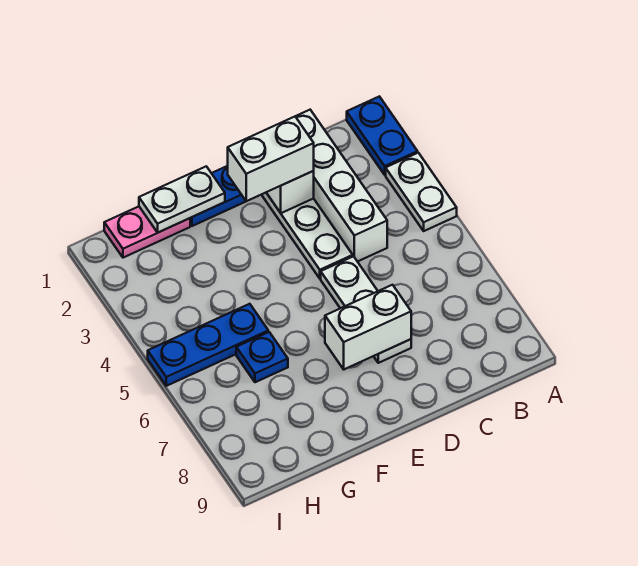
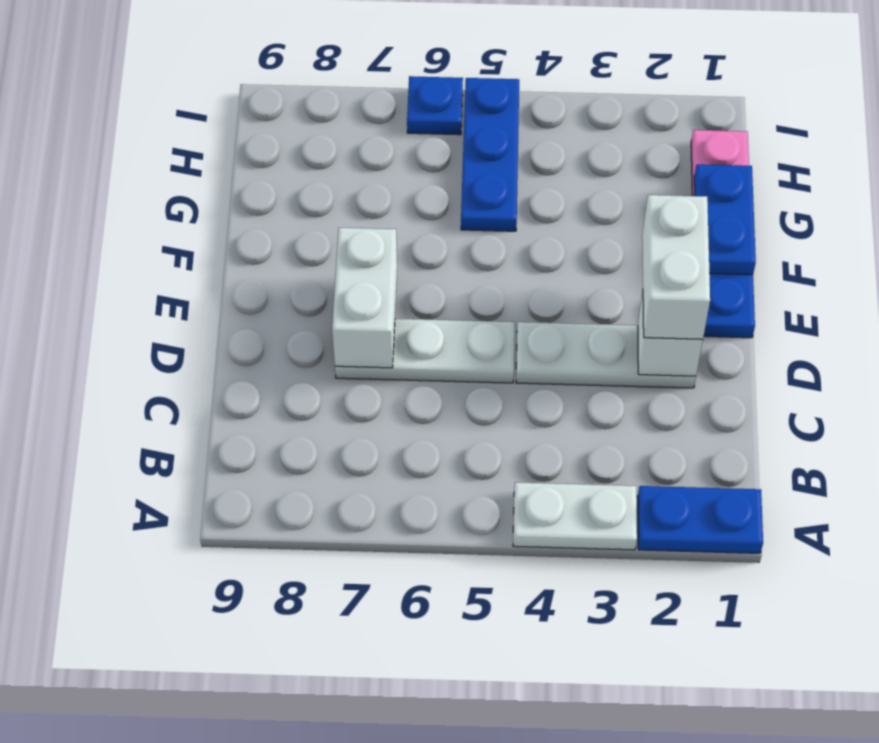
white brick C1:C4 level 1 -> none
white plate F1:G1 level 2 -> blue plate F1:G1 level 2
blue plate G6 level 1 -> blue plate I6 level 1

